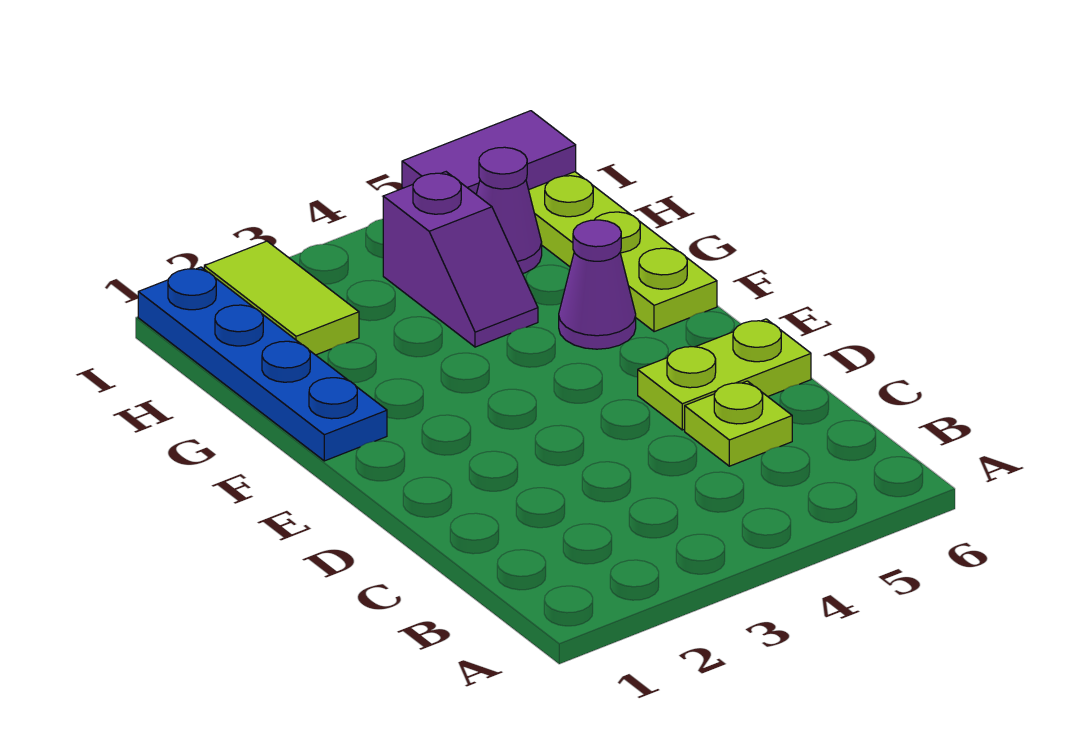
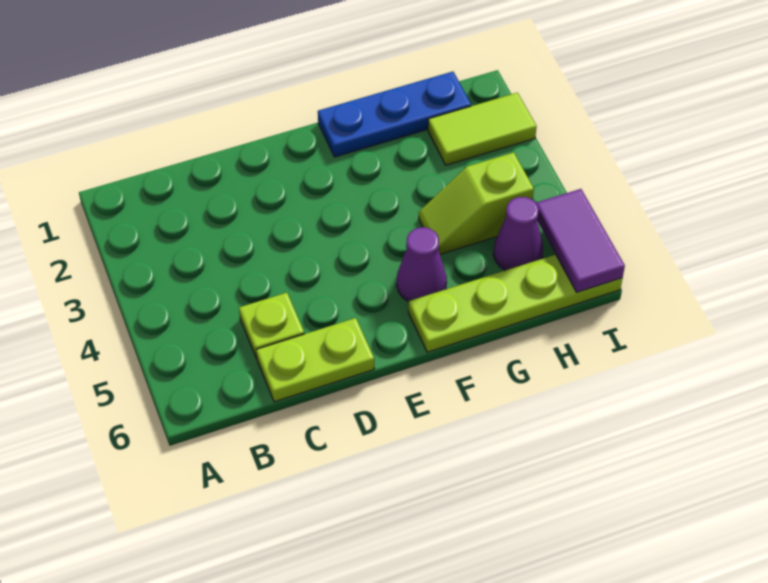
lime plate D5:D6 level 1 -> lime plate C6:D6 level 1
blue plate F1:I1 level 1 -> blue plate F1:H1 level 1
purple slope G4:H4 level 1 top H -> lime slope G4:H4 level 1 top H

